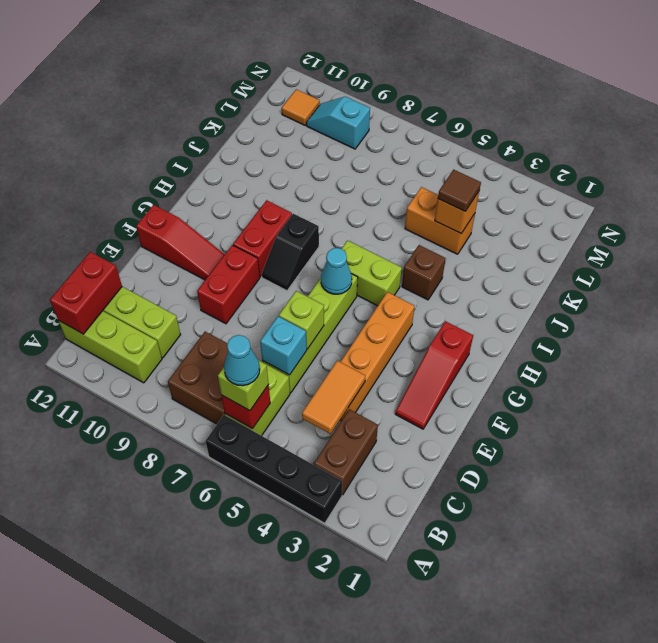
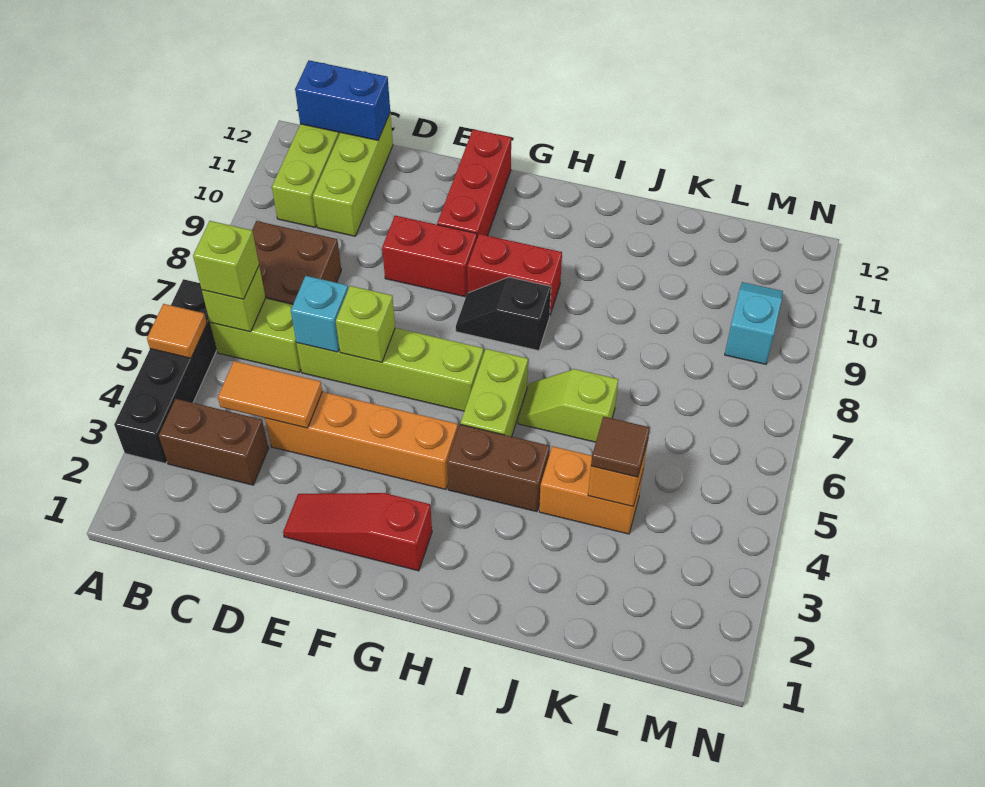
red brick B6 level 2 -> lime brick B6 level 2
cyan cone B6 level 4 -> none
red brick B12:C12 level 2 -> blue brick B12:C12 level 2
red slope F10:F12 level 1 top 12 -> red brick F10:F12 level 1
cyan cone G6 level 2 -> none
brown brick I4 level 1 -> brown brick H4:I4 level 1
none -> lime slope I6:J6 level 1 top J
orange brick K4:K5 level 1 -> orange brick J4:K4 level 1
orange tile M11 level 1 -> orange tile A5 level 2

